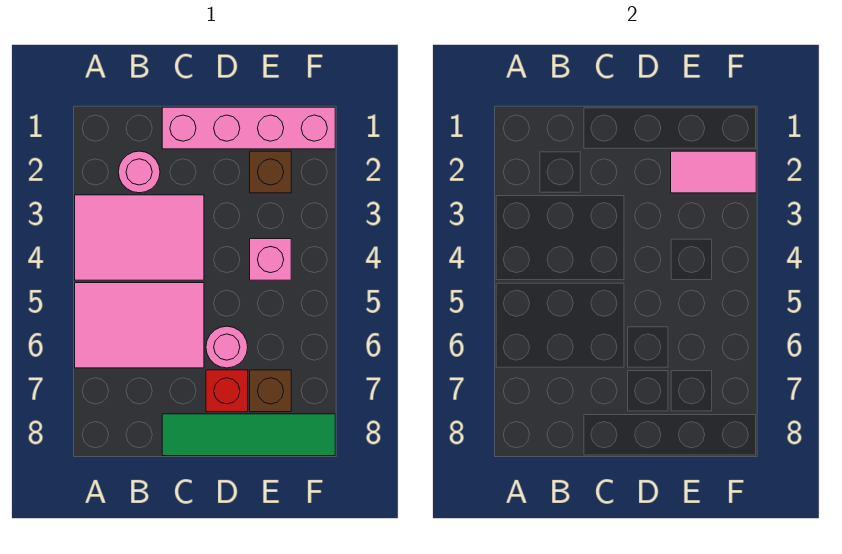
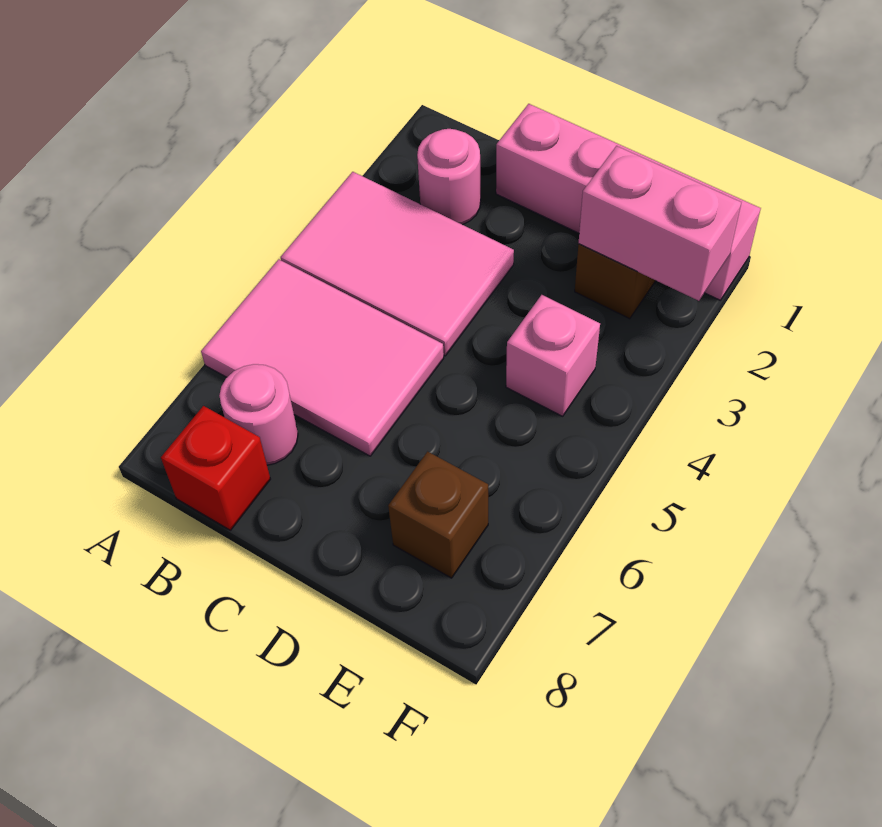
green tile C8:F8 level 1 -> none
pink round brick D6 level 1 -> pink round brick B7 level 1
red brick D7 level 1 -> red brick B8 level 1
pink tile E2:F2 level 2 -> pink brick E2:F2 level 2

